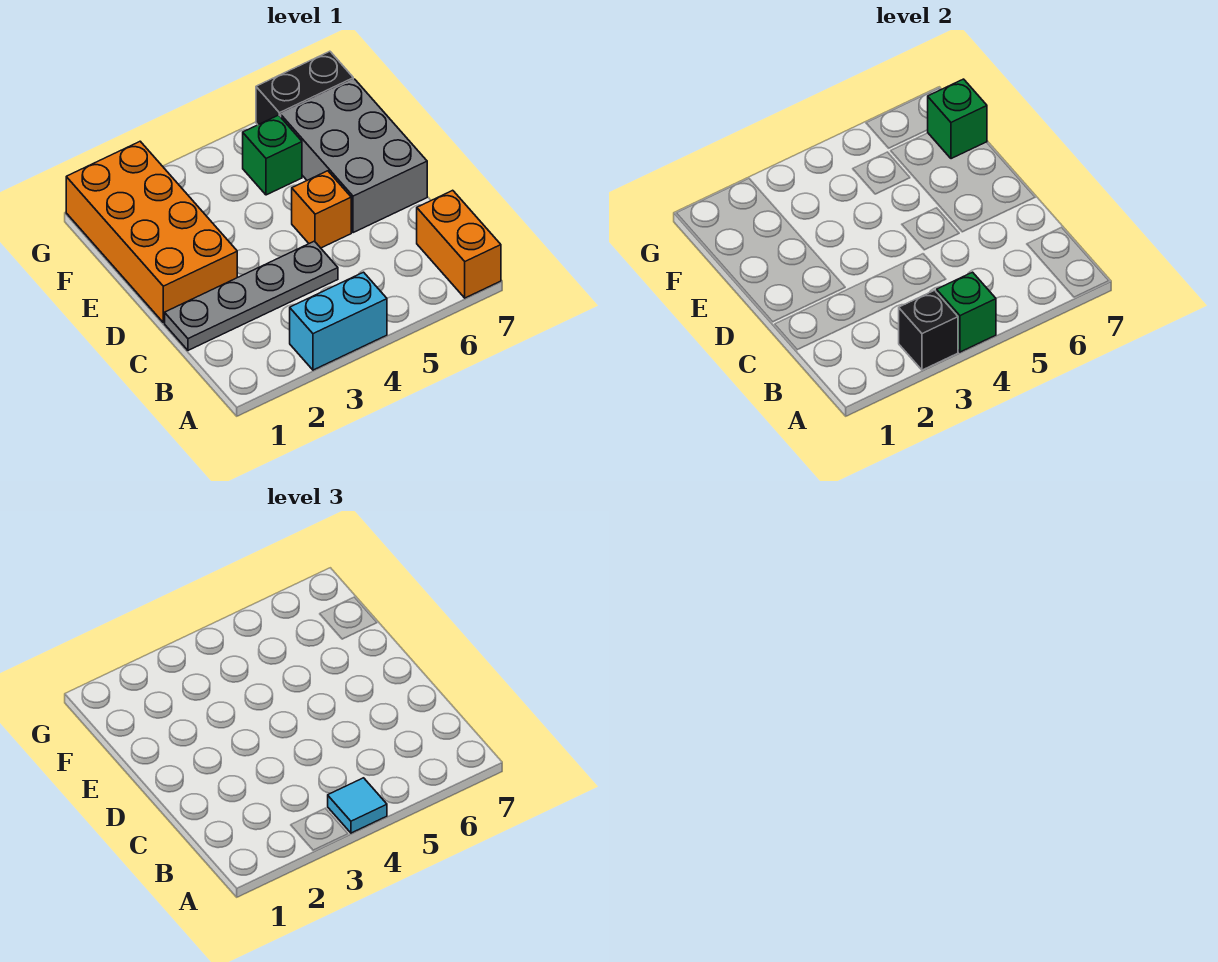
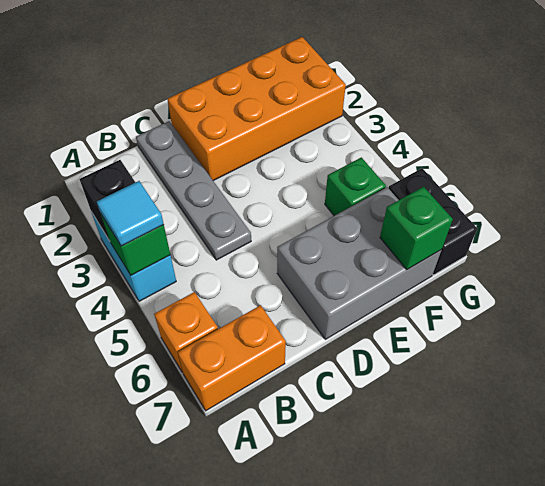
orange brick D5 level 1 -> orange brick A6 level 1

